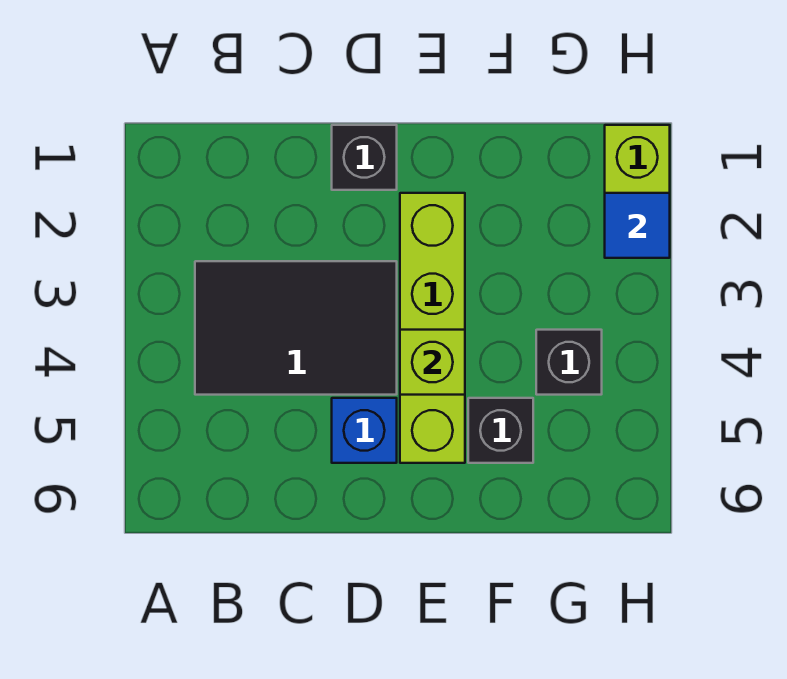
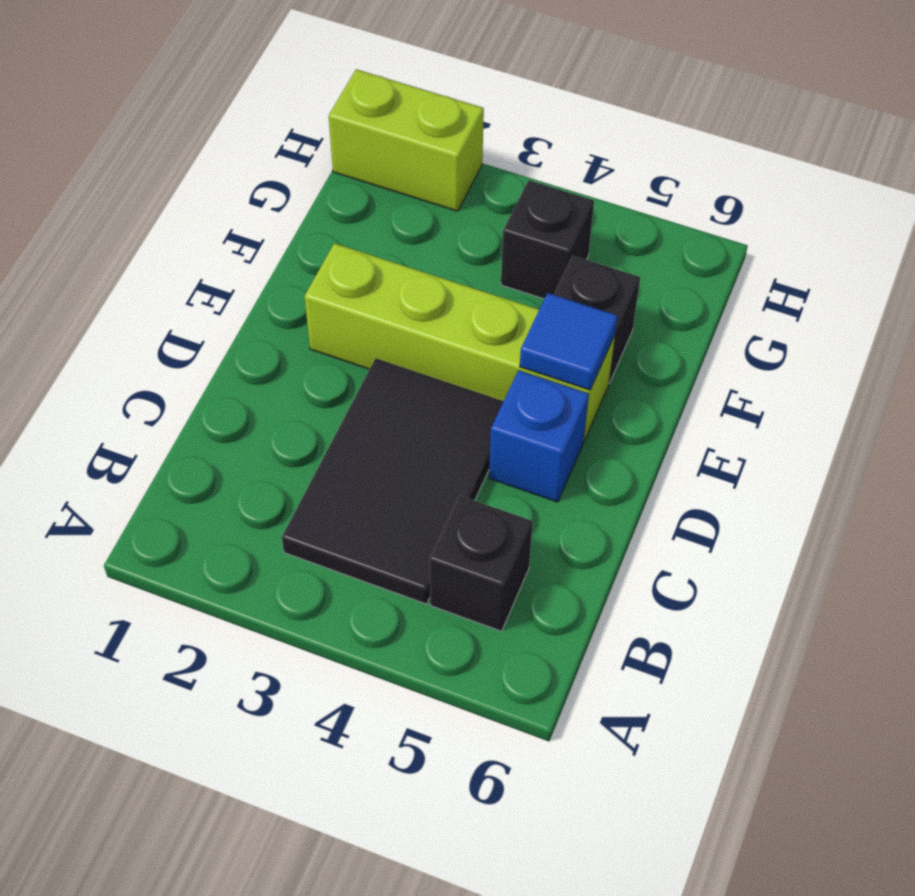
black brick D1 level 1 -> black brick B5 level 1
lime brick E4 level 2 -> none
blue tile H2 level 2 -> blue tile E5 level 2

